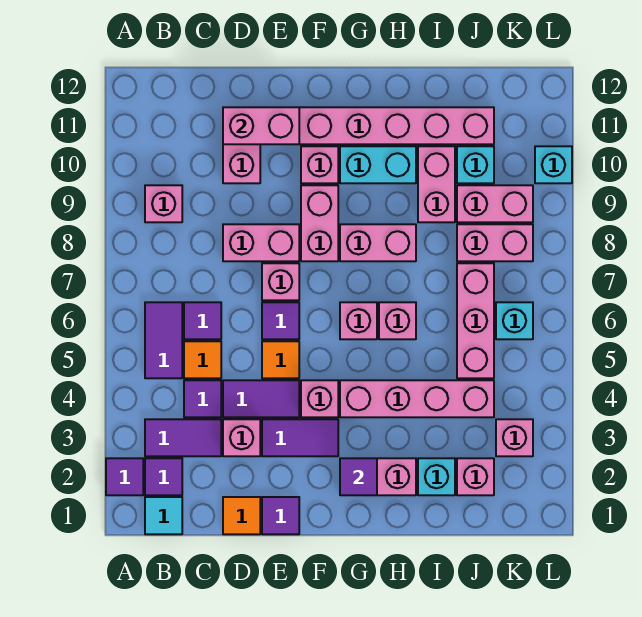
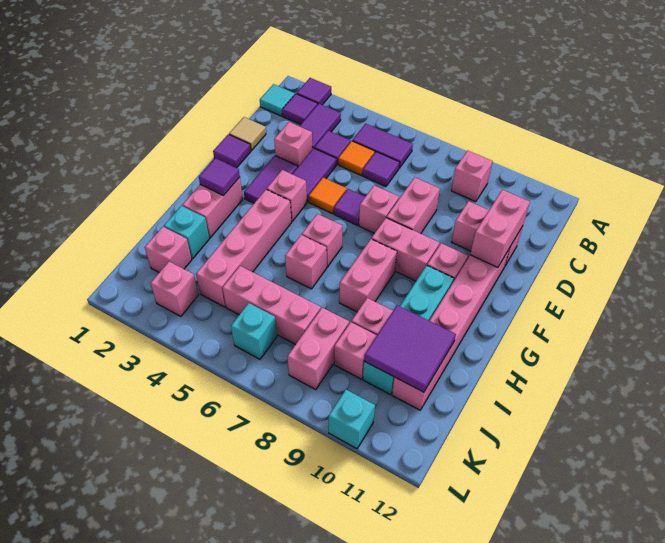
orange tile D1 level 1 -> tan tile D1 level 1
none -> purple tile I10:J11 level 2
pink brick J9:K9 level 1 -> pink brick J9 level 1

